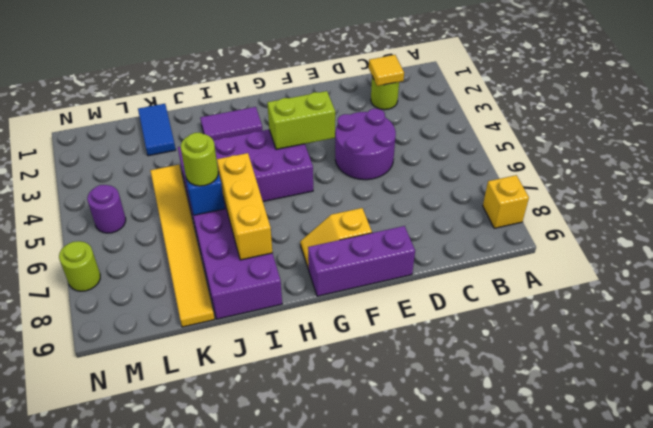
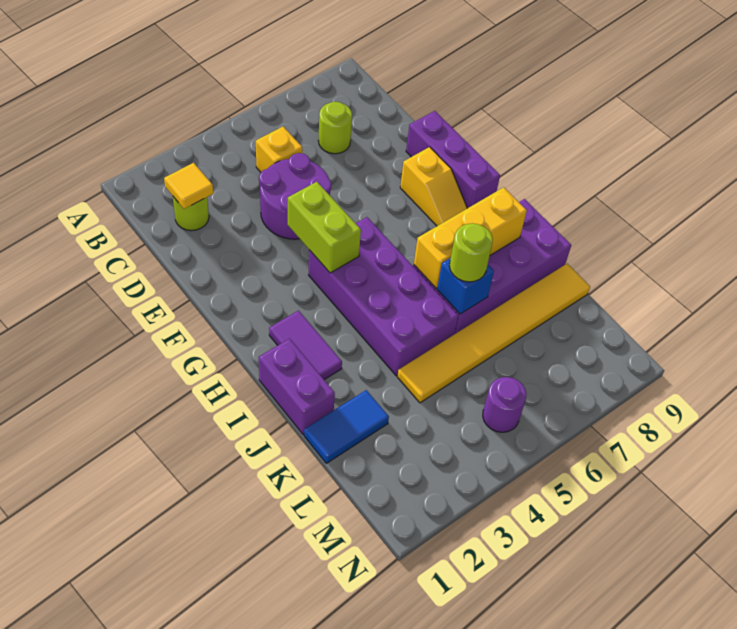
yellow brick A8 level 1 -> yellow brick C5 level 1
none -> purple brick I1:J1 level 1
lime round brick N7 level 1 -> lime round brick C7 level 1

